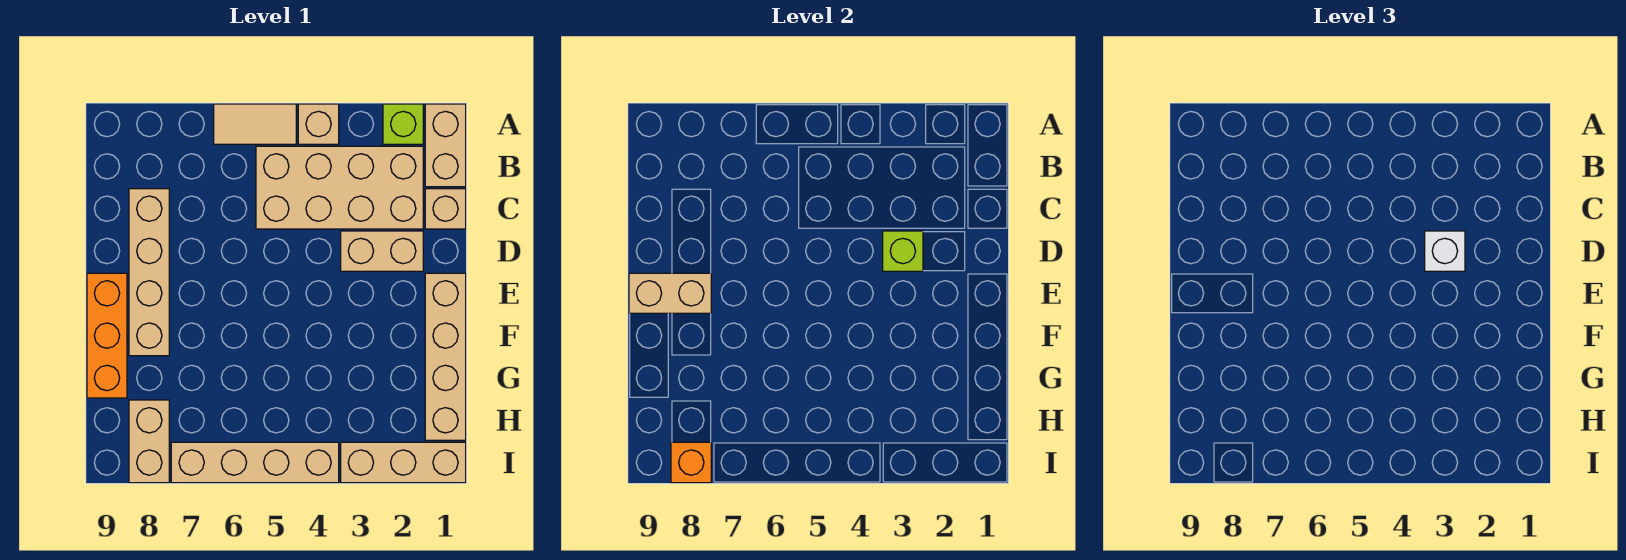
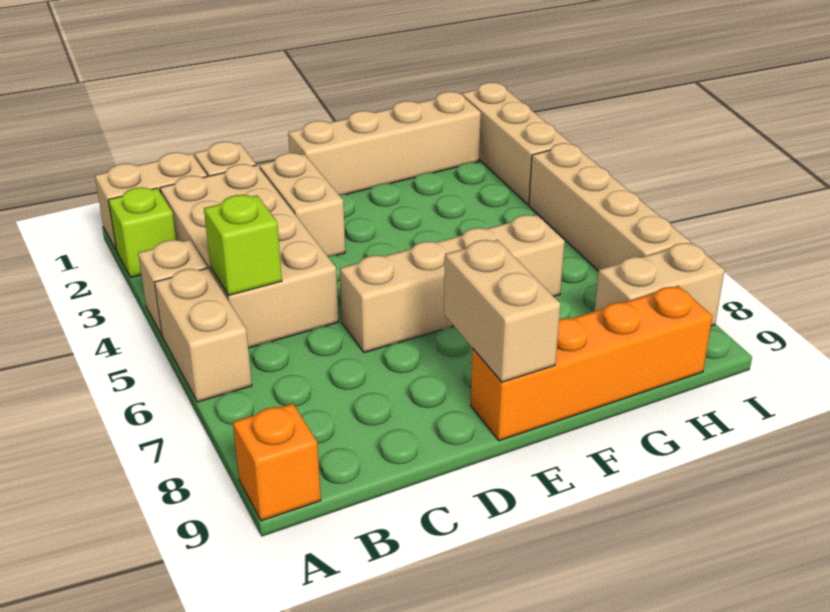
tan tile A5:A6 level 1 -> tan brick A5:A6 level 1
tan brick C8:F8 level 1 -> tan brick D6:G6 level 1
lime brick D3 level 2 -> lime brick B5 level 2
white brick D3 level 3 -> none
orange brick E9:G9 level 1 -> orange brick E9:H9 level 1
orange brick I8 level 2 -> orange brick A9 level 1

